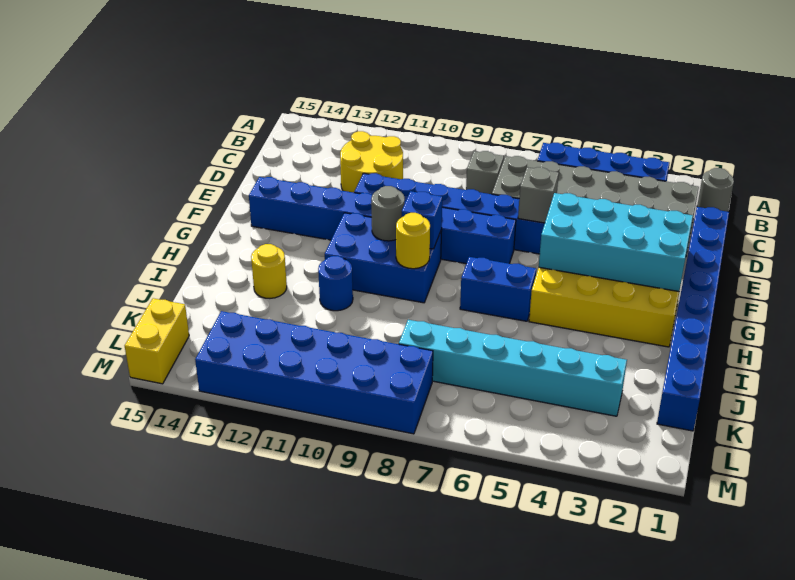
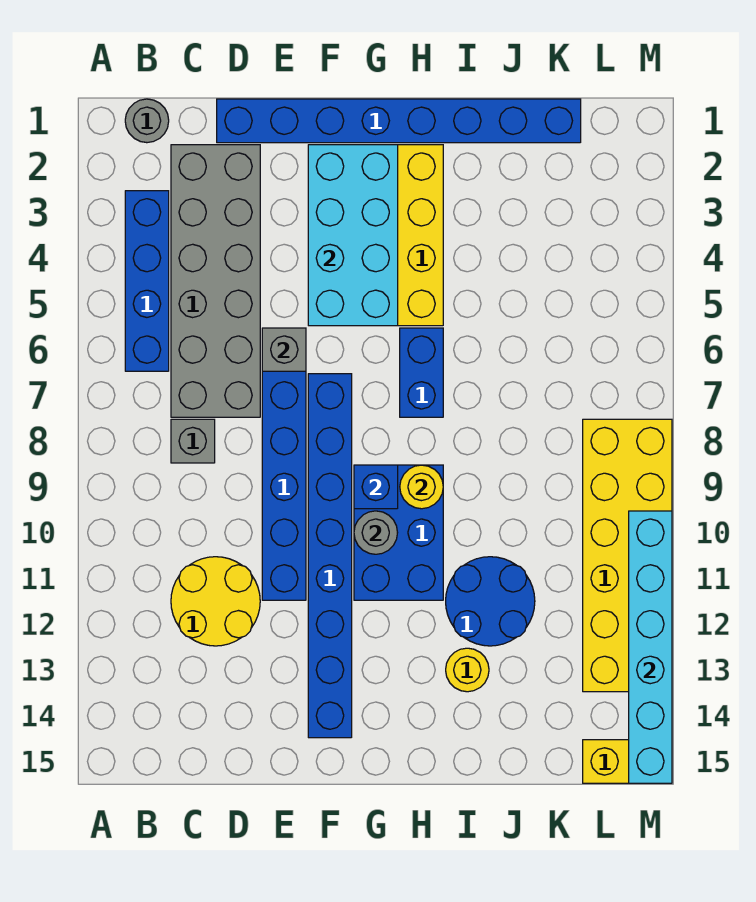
blue round brick I11 level 1 -> blue round brick I11:J12 level 1
cyan brick K3:K8 level 1 -> cyan brick M10:M15 level 2
blue brick L8:M13 level 1 -> yellow brick L8:M13 level 1

